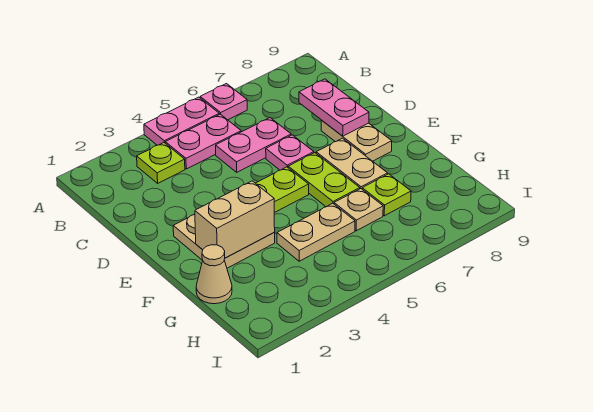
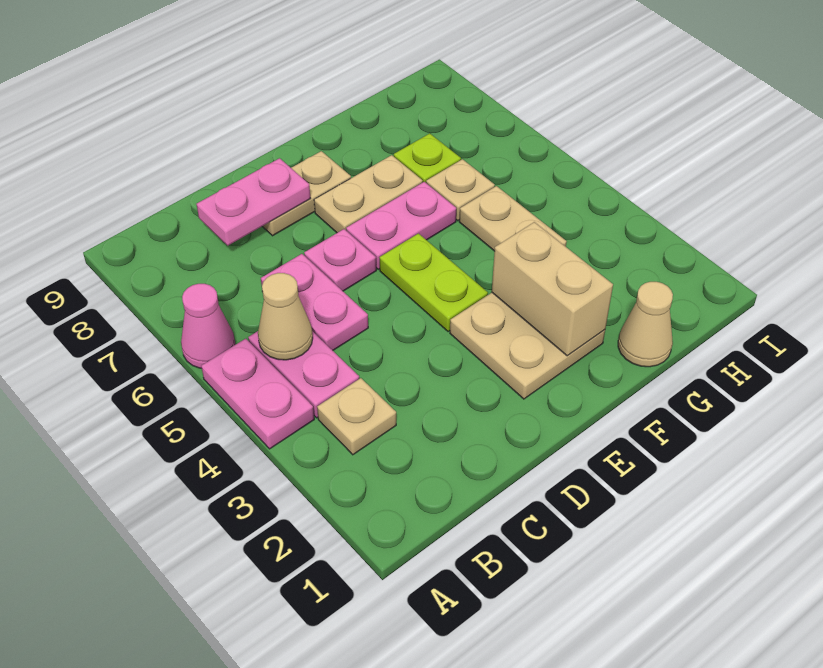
pink plate A6 level 1 -> pink cone A6 level 1
lime plate B3 level 1 -> tan plate B3 level 1
none -> tan cone B5 level 2
lime plate E6:F6 level 1 -> pink plate E6:F6 level 1

